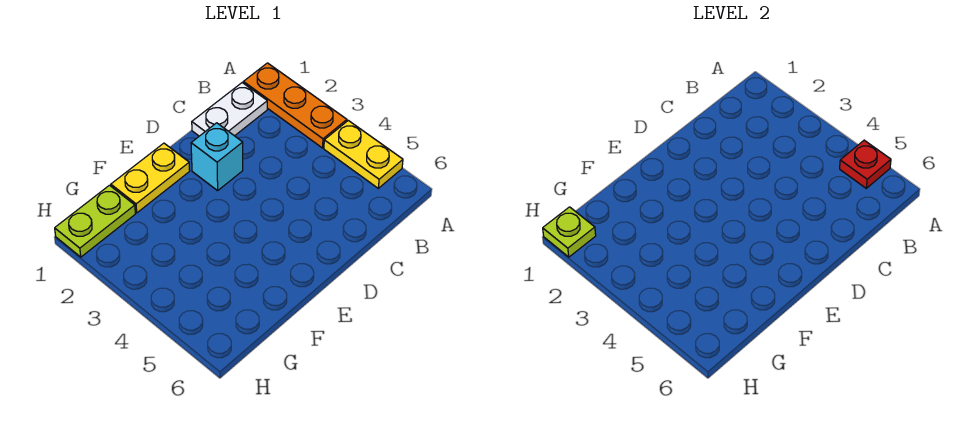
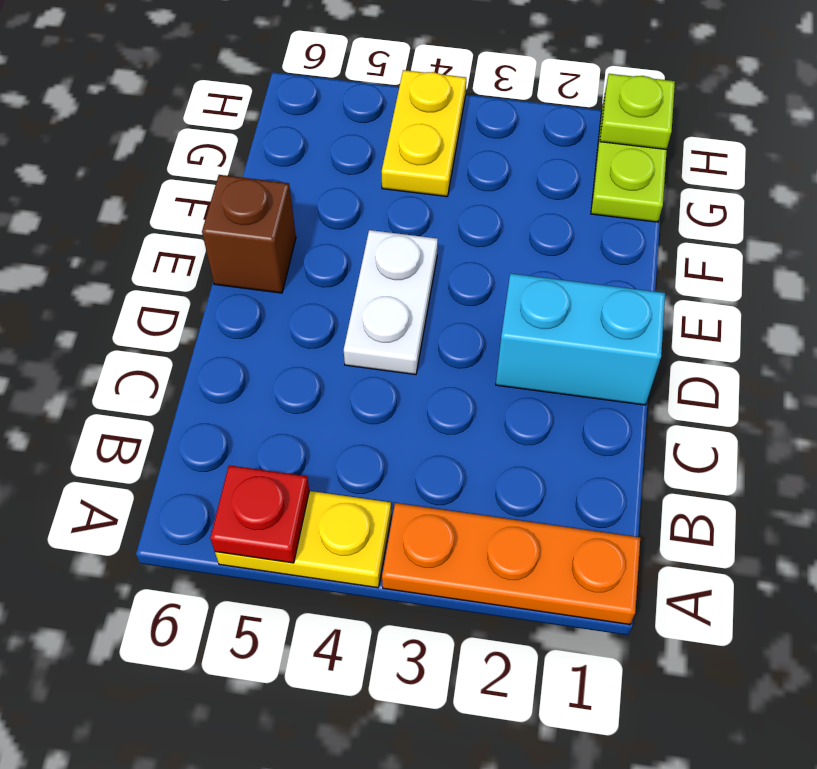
white plate B1:C1 level 1 -> white plate D4:E4 level 1
cyan brick D2 level 1 -> cyan brick D1:D2 level 1
yellow plate E1:F1 level 1 -> yellow plate G4:H4 level 1
none -> brown brick E6 level 1

